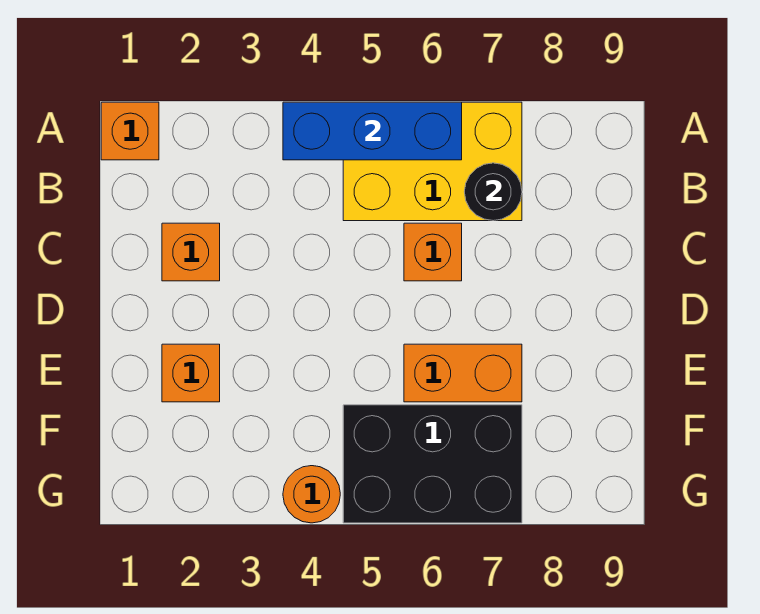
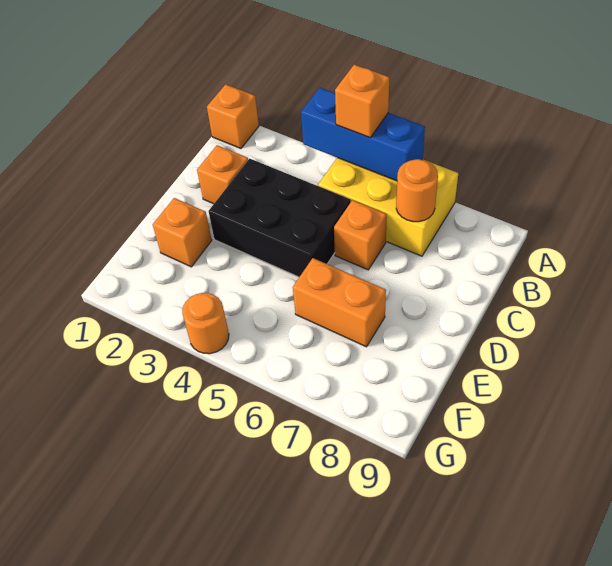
none -> orange brick A5 level 3
black round brick B7 level 2 -> orange round brick B7 level 2
black brick F5:G7 level 1 -> black brick C3:D5 level 1

